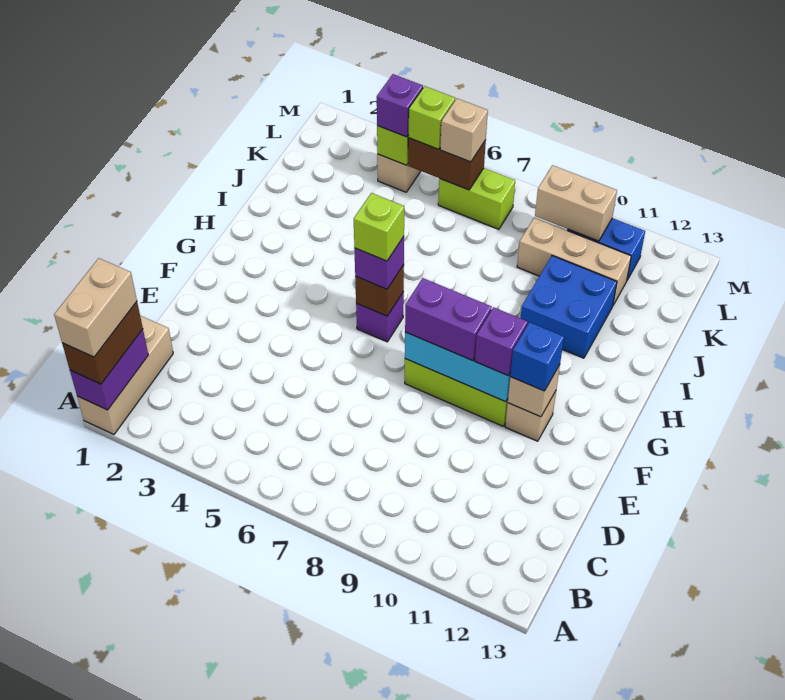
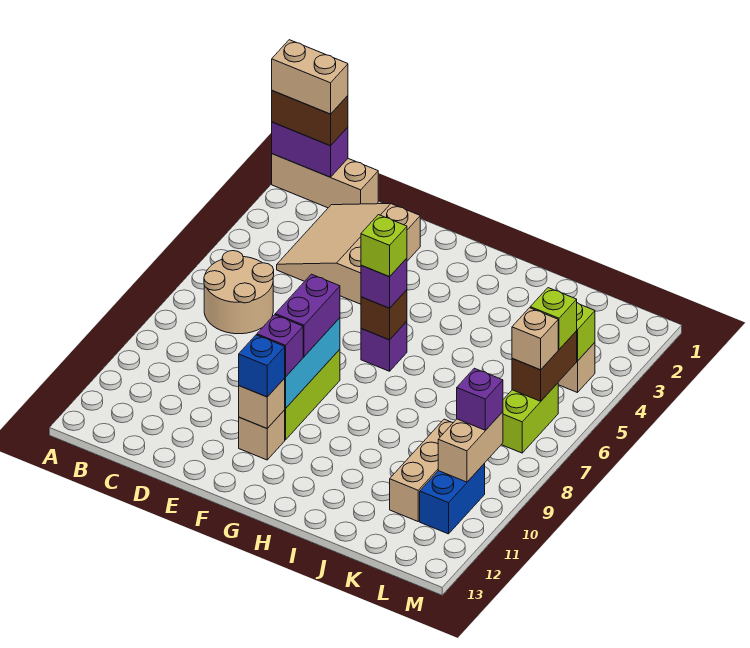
none -> tan round brick B6:C7 level 1
none -> tan slope C2:E4 level 1 top E
blue brick I10:J11 level 1 -> none
purple brick L4 level 3 -> purple brick L9 level 3

